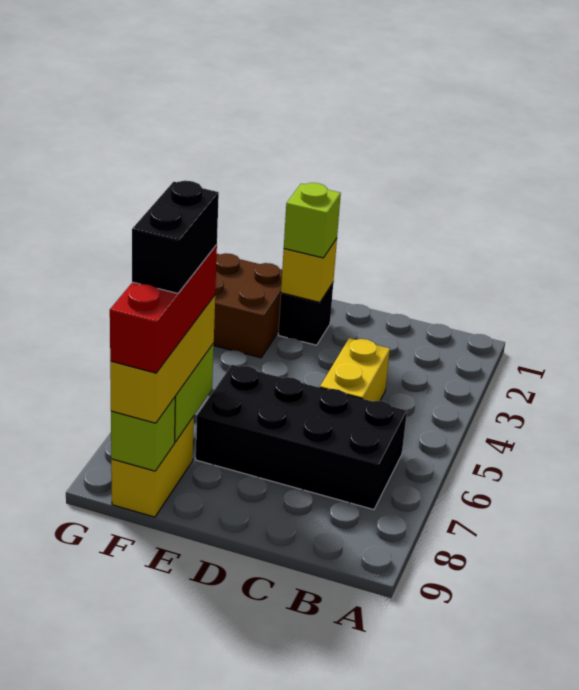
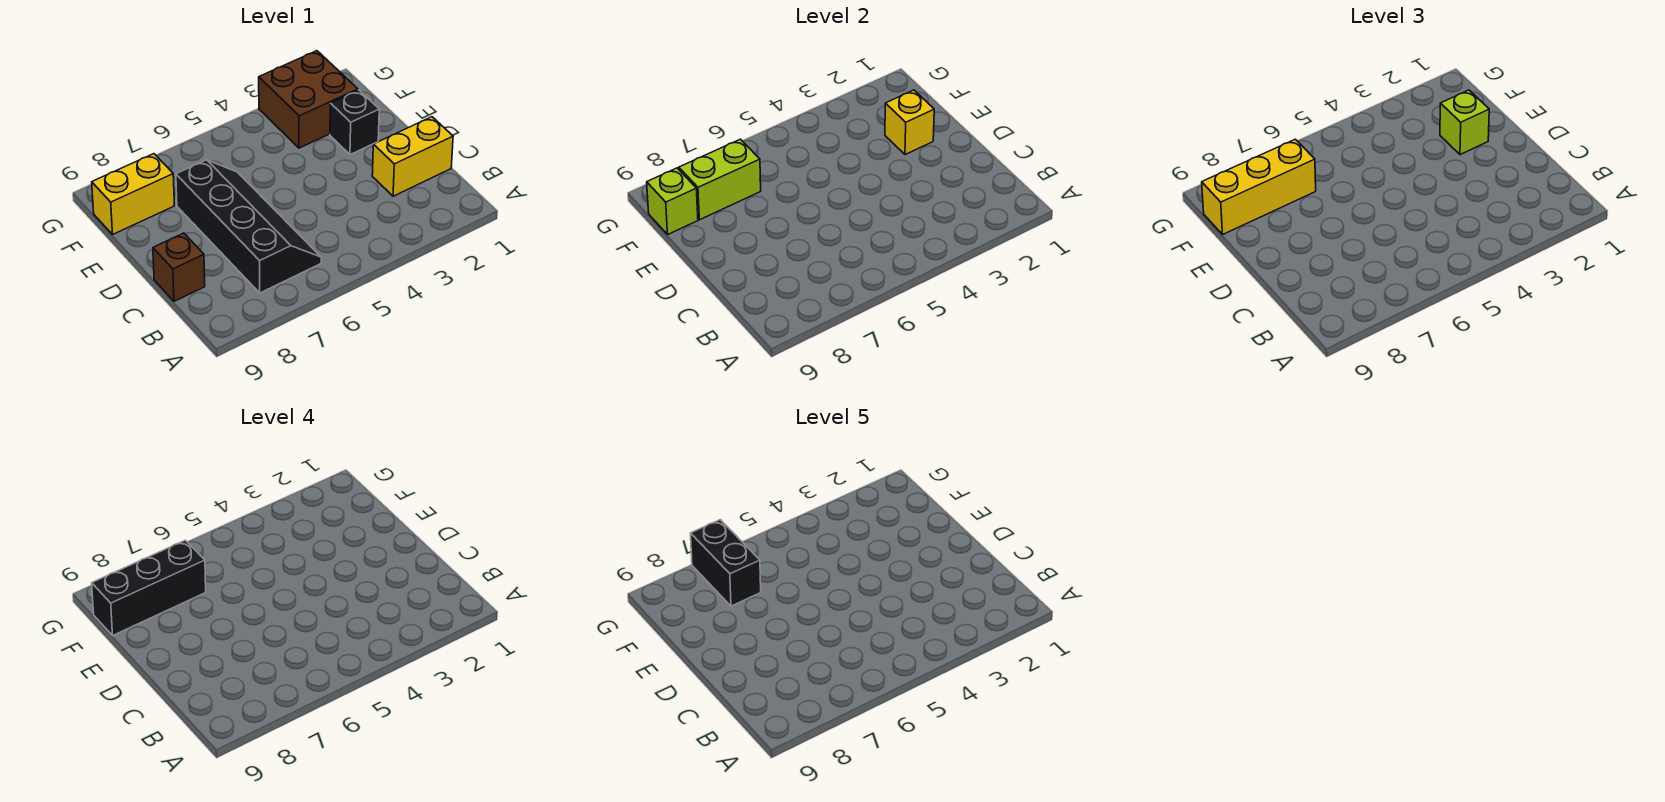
black brick B6:E7 level 1 -> black slope B6:E7 level 1 top 7
yellow brick C4:C5 level 1 -> yellow brick C1:C2 level 1
none -> brown brick C9 level 1
red brick F7:F9 level 4 -> black brick F7:F9 level 4
black brick F7:F8 level 5 -> black brick F7:G7 level 5

